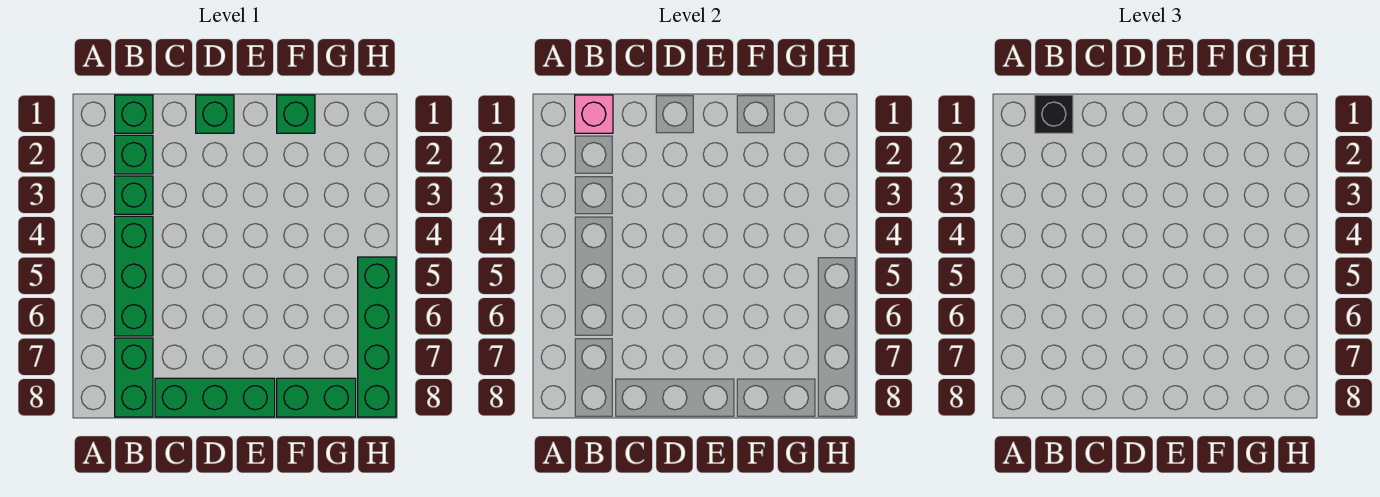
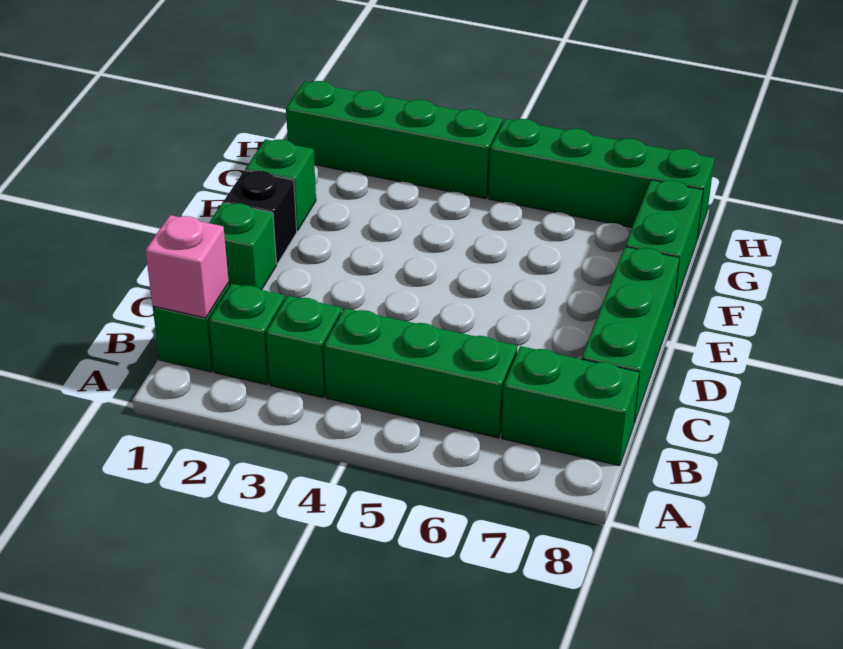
black brick B1 level 3 -> black brick E1 level 1
none -> green brick H1:H4 level 1

